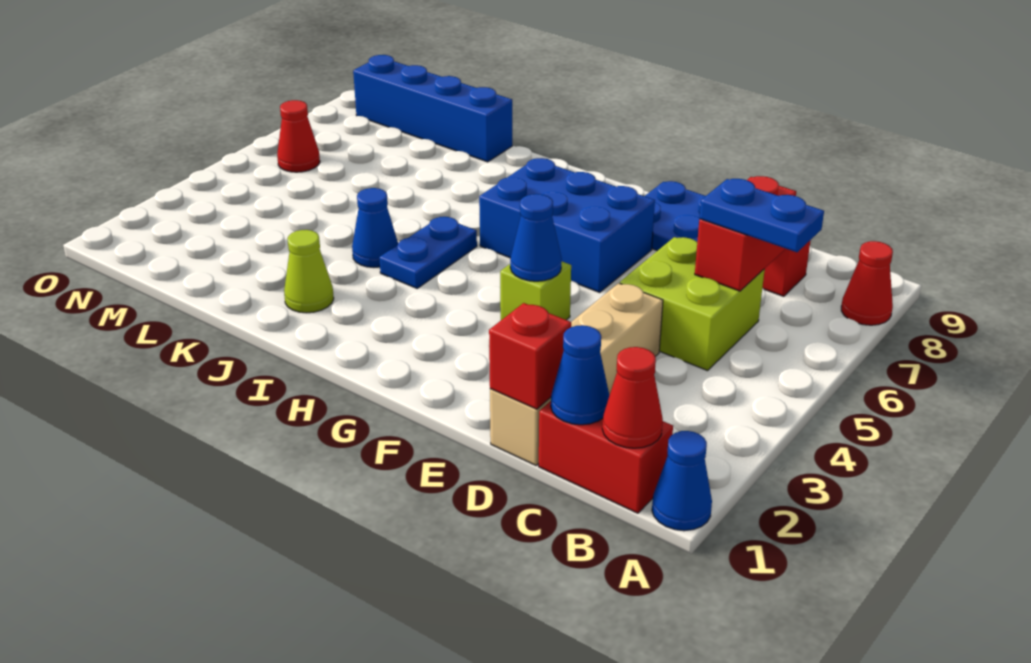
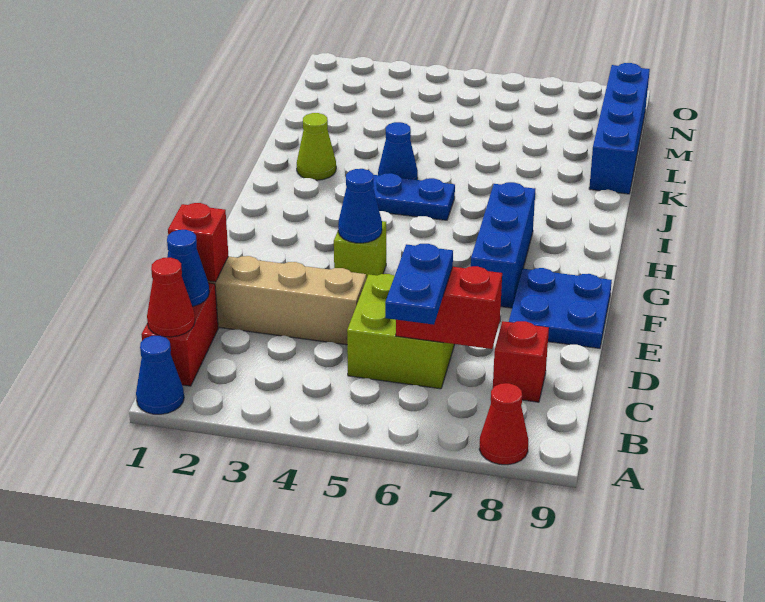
blue brick F6:H7 level 1 -> blue brick F7:H7 level 1
red cone N6 level 1 -> none

